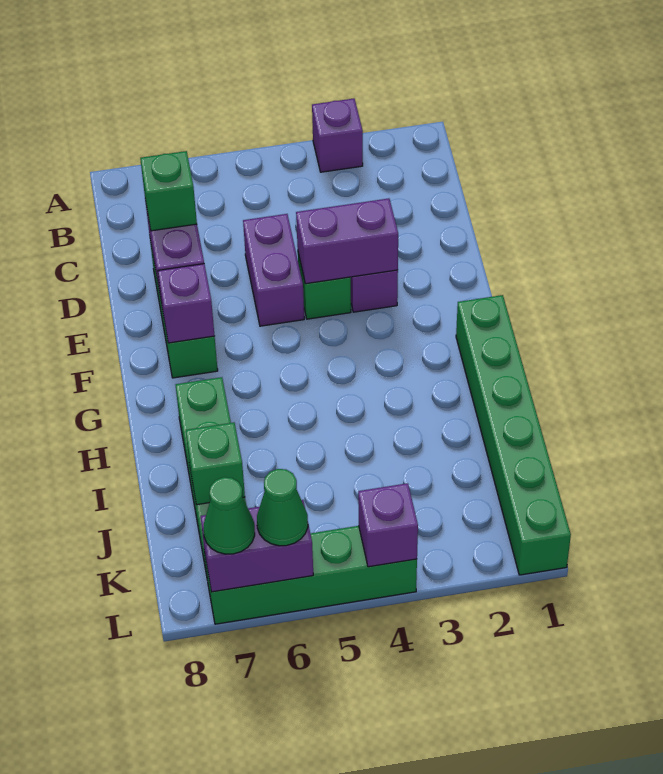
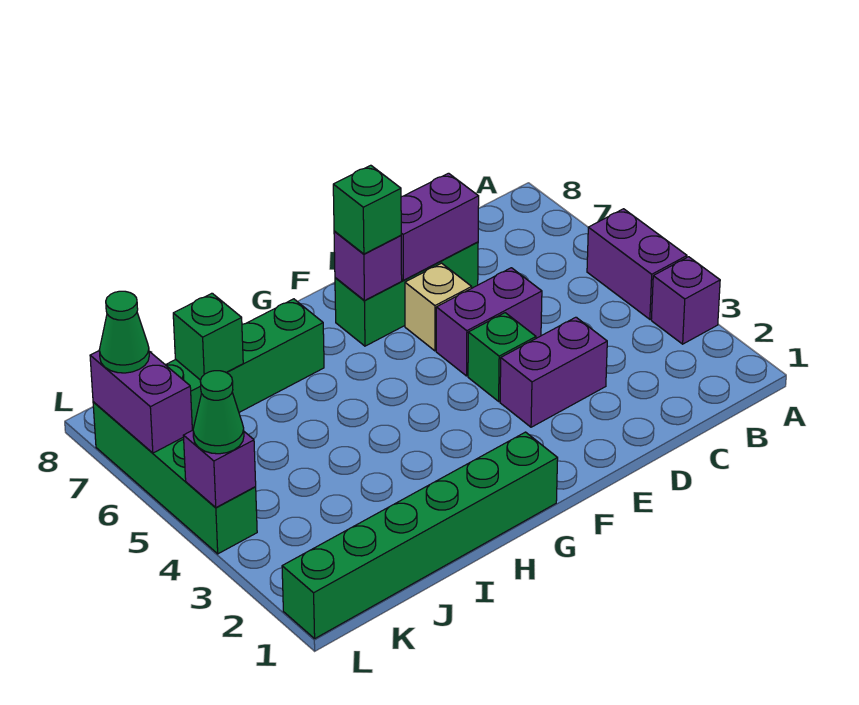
green brick D7 level 3 -> green brick F7 level 3
purple brick E3:E4 level 2 -> purple brick A4:A5 level 1
none -> tan brick E6 level 1
green cone L6 level 3 -> green cone L4 level 3

